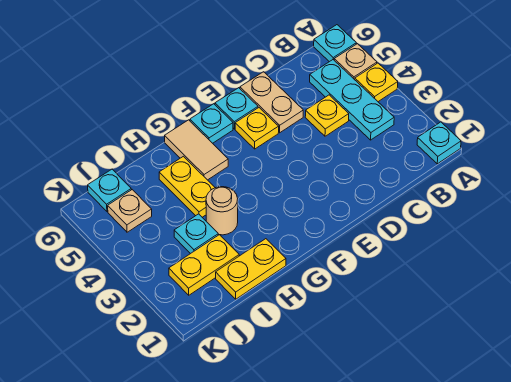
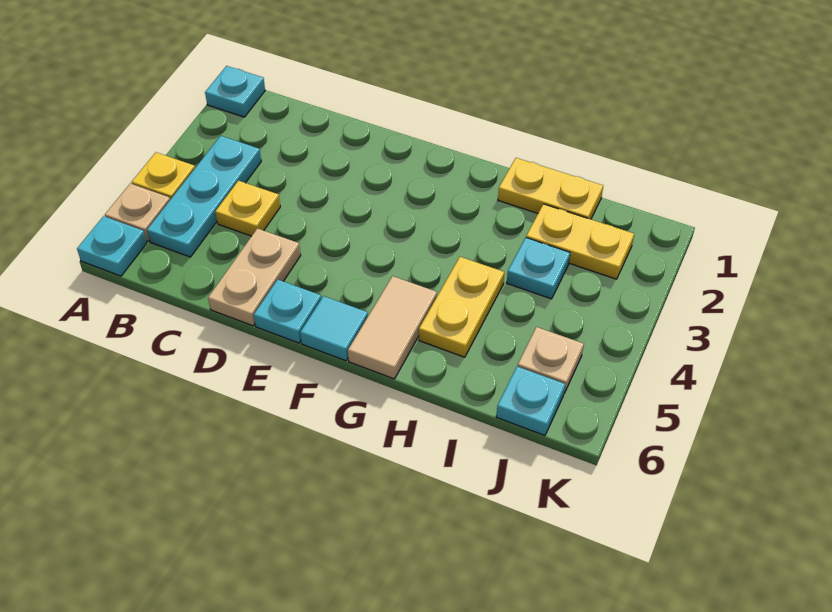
yellow plate E5 level 1 -> none
cyan plate F6 level 1 -> cyan tile F6 level 1
tan round brick H3 level 1 -> none

